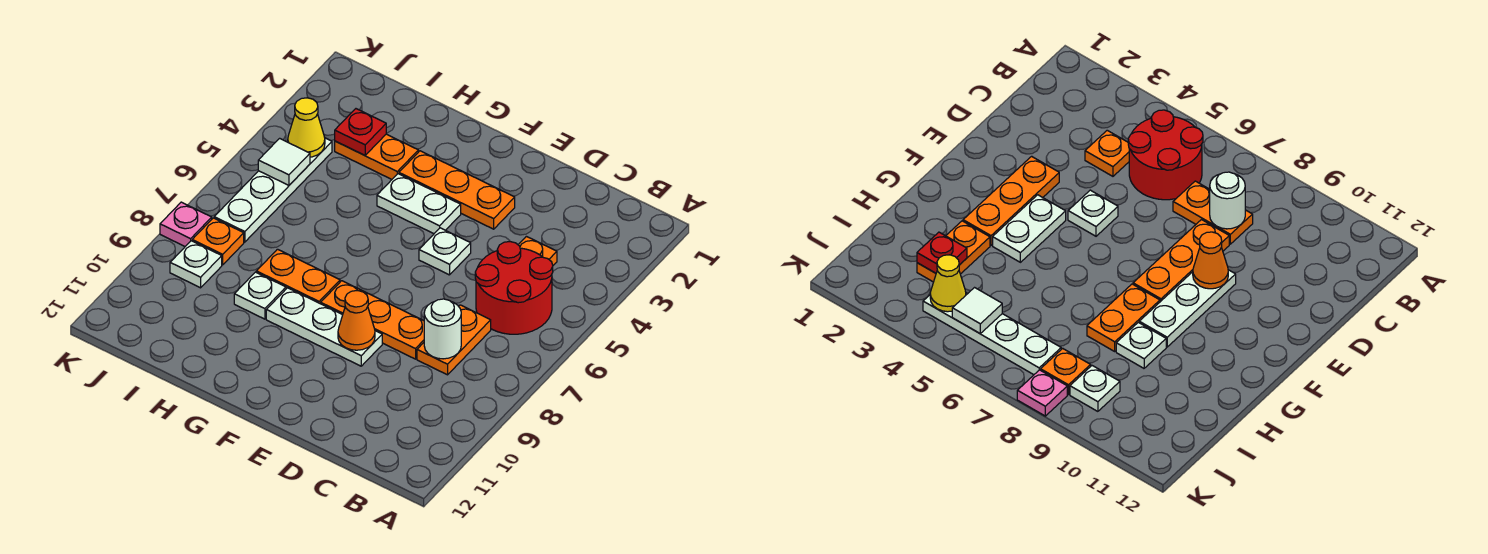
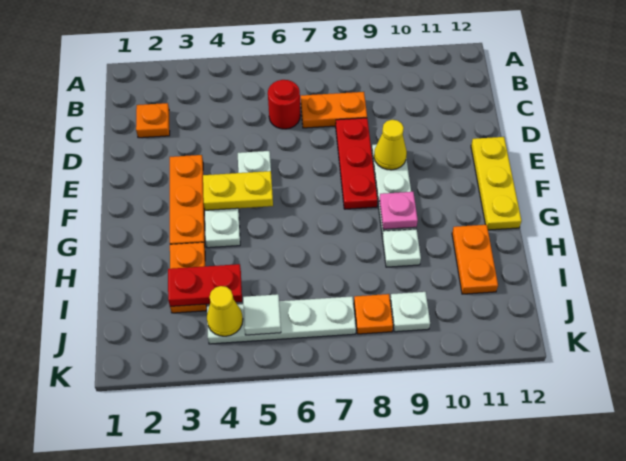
red round brick B5:C6 level 1 -> red round brick C6 level 1
orange plate C4 level 1 -> orange plate C2 level 1
white round brick C8 level 2 -> none
orange plate D8:F8 level 1 -> red plate D8:F8 level 1
orange cone E9 level 2 -> yellow cone E9 level 2
none -> yellow plate E12:G12 level 1
none -> yellow plate F4:F5 level 2
orange plate G8:H8 level 1 -> orange plate H11:I11 level 1
red plate I3 level 2 -> red plate I3:I4 level 2
pink plate K8 level 1 -> pink plate G9 level 2

